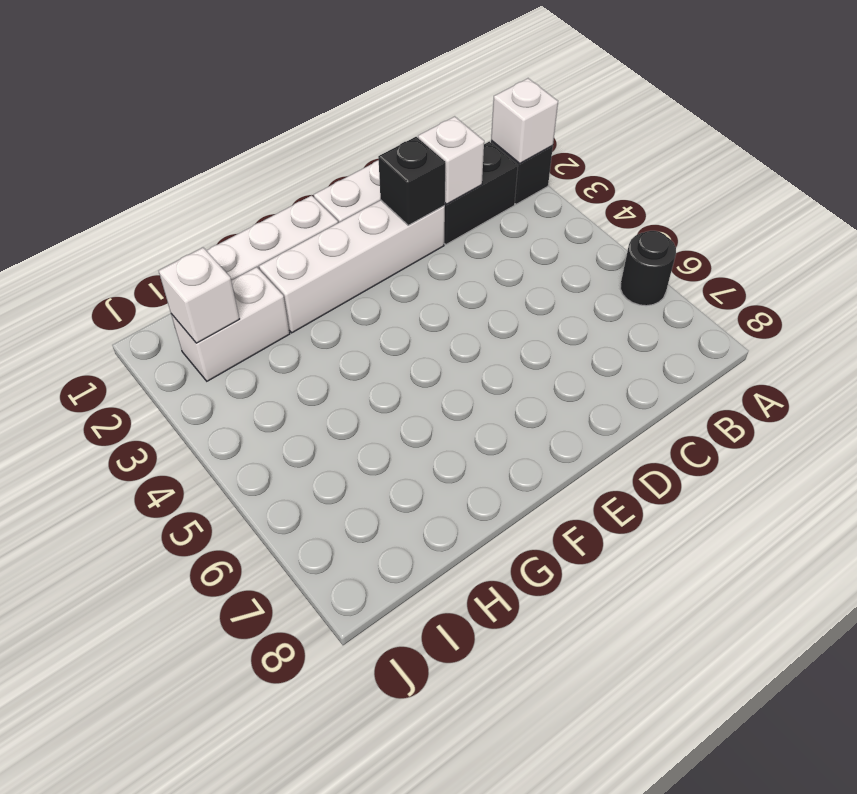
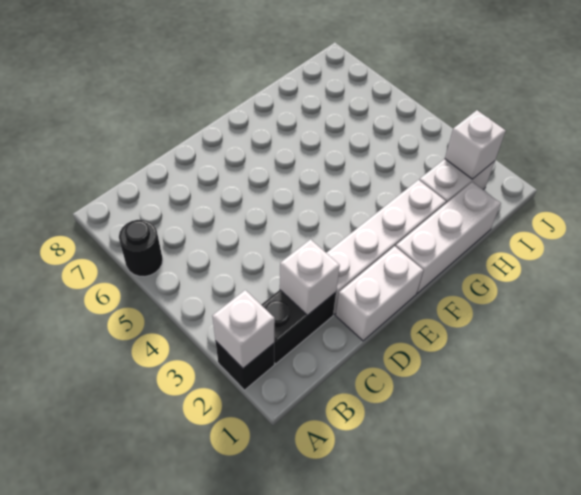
black brick D2 level 2 -> none

